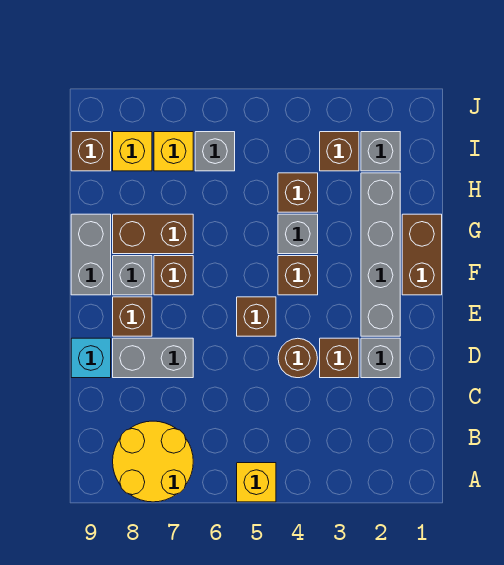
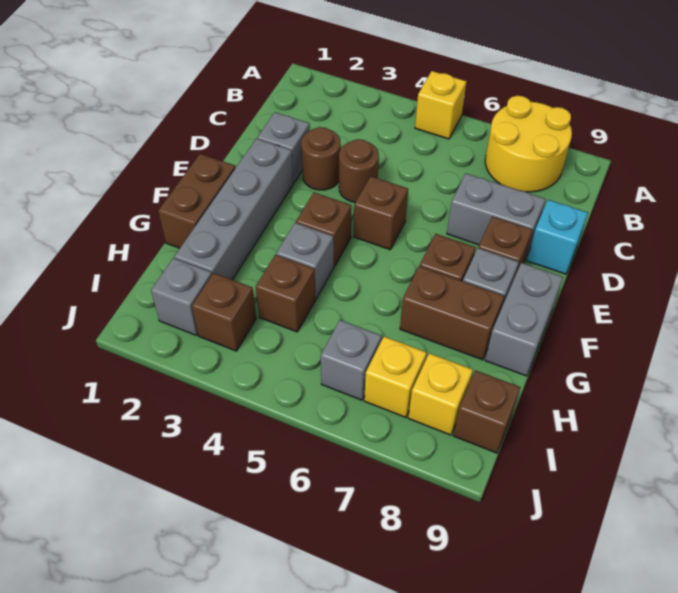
brown brick D3 level 1 -> brown round brick D3 level 1

